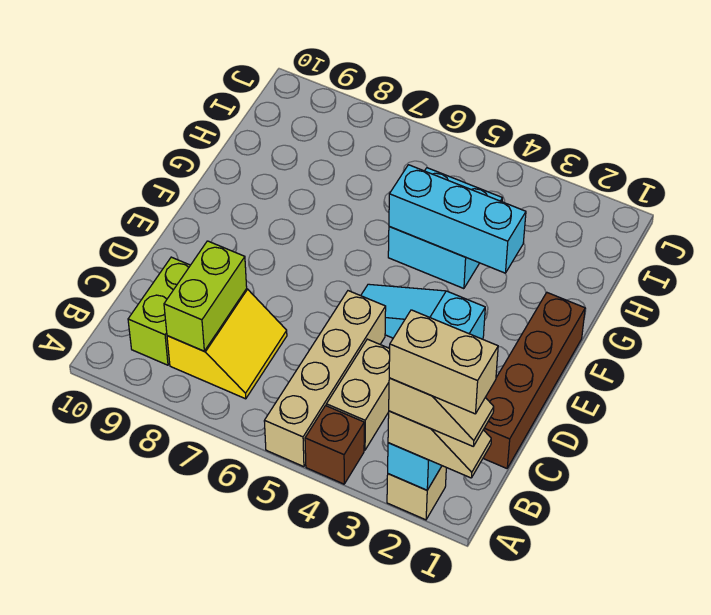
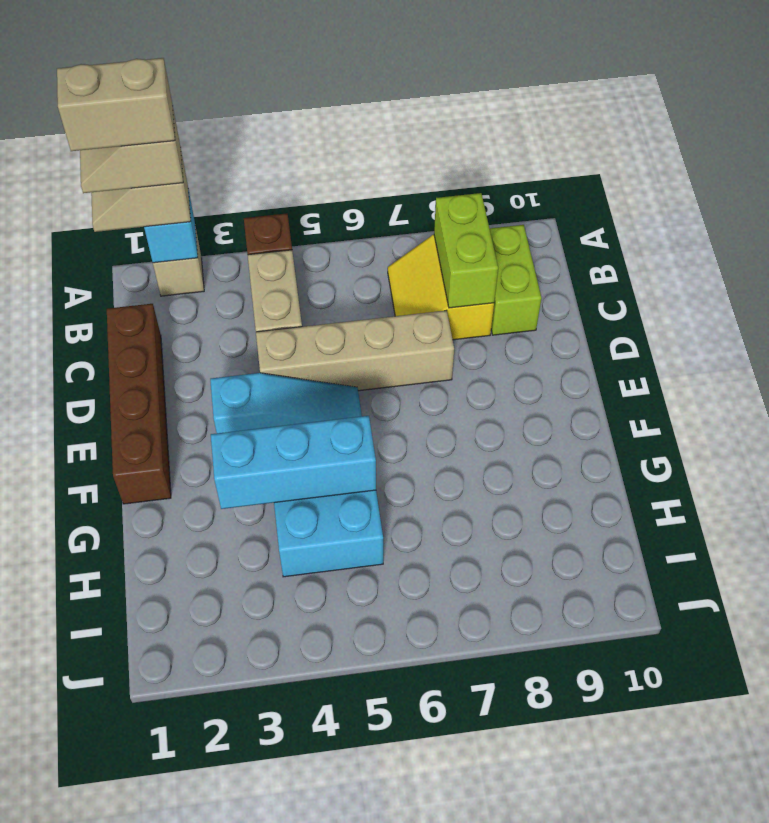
tan brick A5:D5 level 1 -> tan brick D4:D7 level 1

